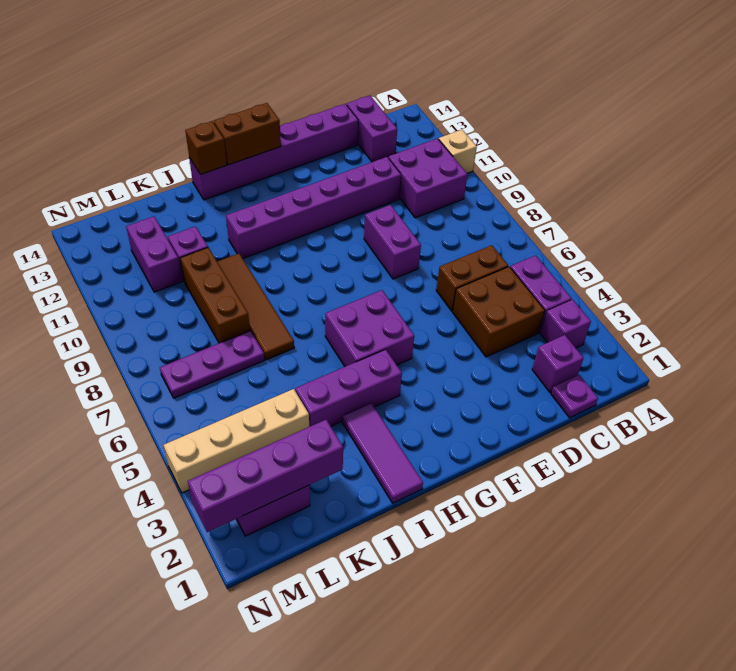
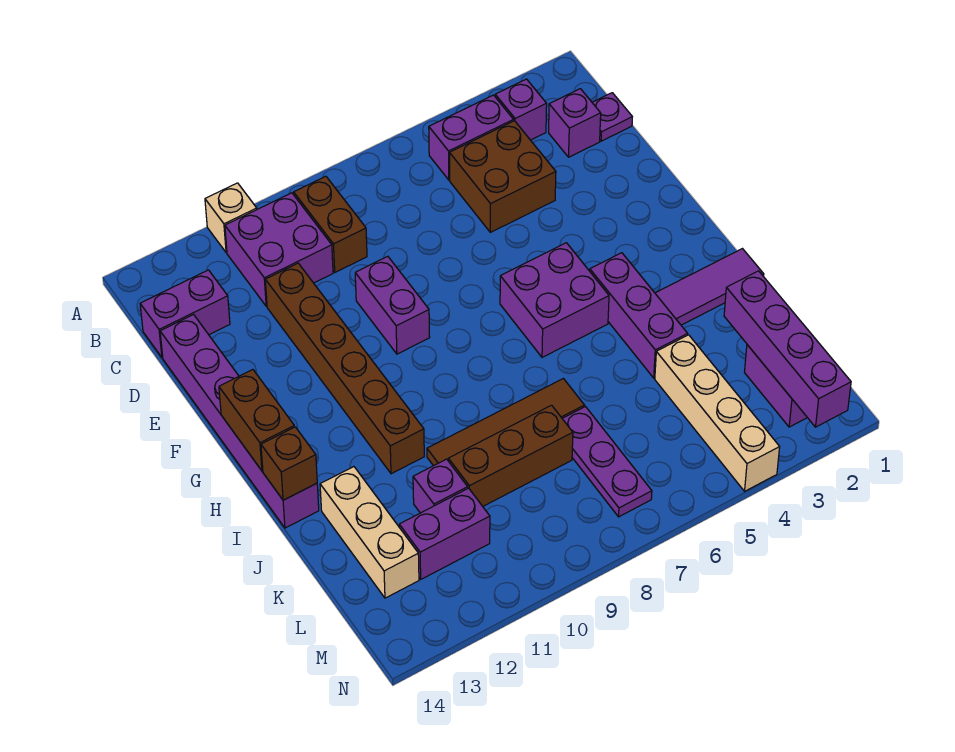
brown brick C6:D6 level 1 -> brown brick B9:C9 level 1
purple brick D11:I11 level 1 -> brown brick D11:I11 level 1
purple brick E8:E9 level 1 -> purple brick E9:F9 level 1
none -> tan brick J13:L13 level 1

